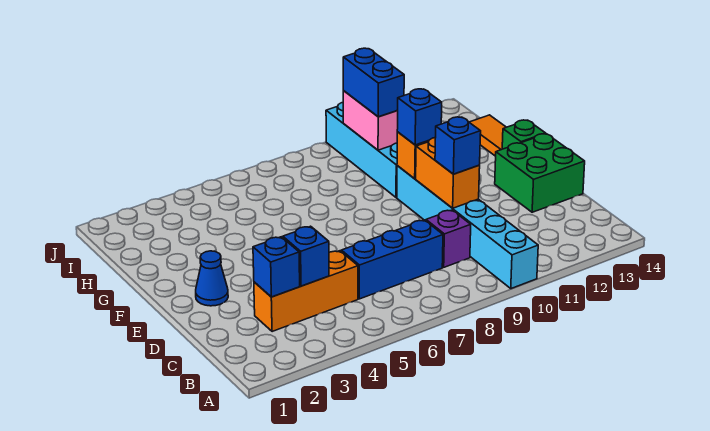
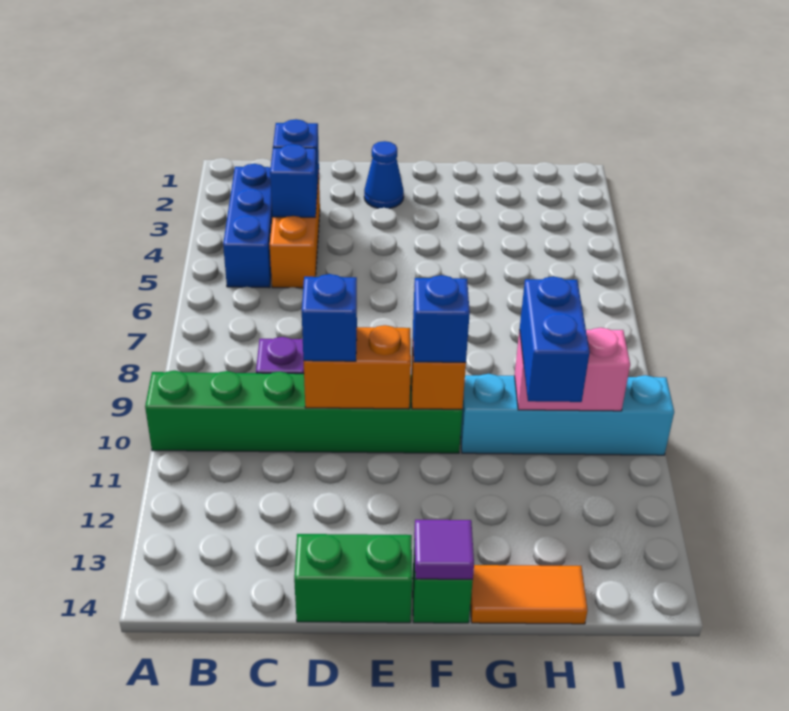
cyan brick A10:F10 level 1 -> green brick A10:F10 level 1
blue brick C6:C8 level 1 -> blue brick B3:B5 level 1
green brick D13:E14 level 1 -> green brick D14:E14 level 1
none -> purple tile F14 level 2
blue brick H10:I10 level 3 -> blue brick H10:H11 level 3

